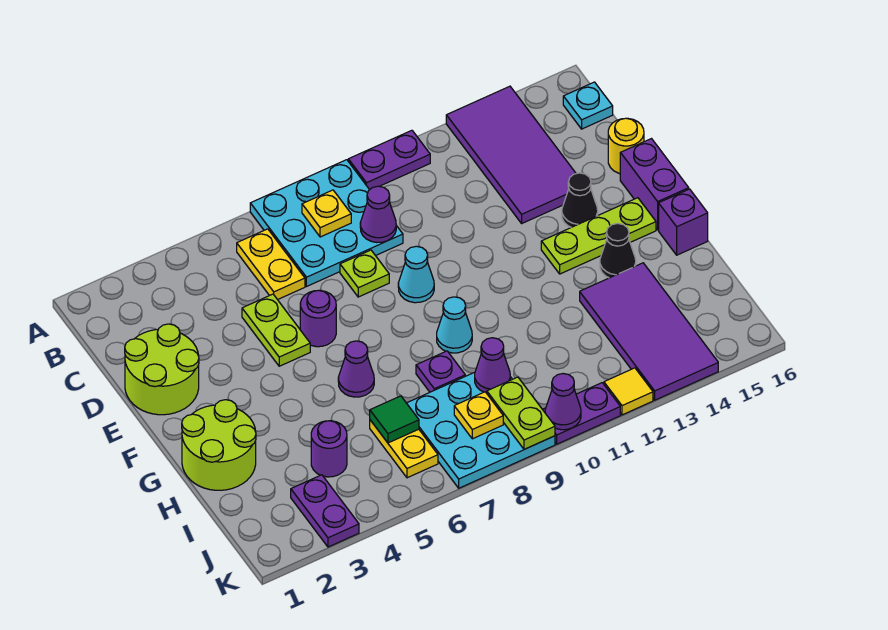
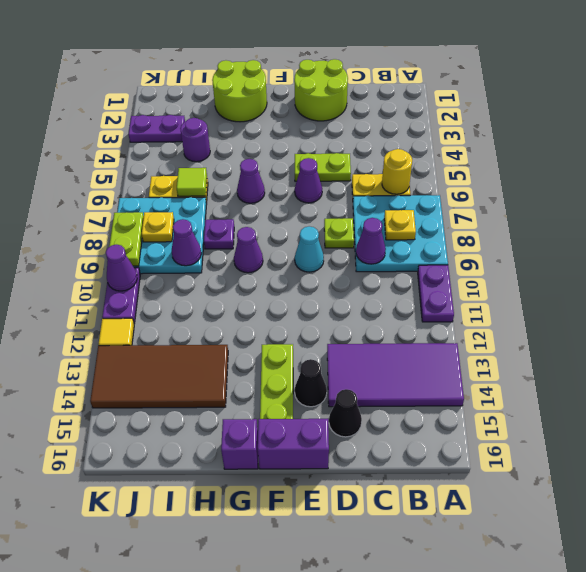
cyan plate B16 level 1 -> none
yellow round brick D16 level 1 -> yellow round brick B6 level 2
purple round brick E6 level 1 -> purple cone E6 level 1
cyan cone G9 level 1 -> purple cone G9 level 1
black cone G14 level 1 -> black cone D15 level 1
purple tile H13:K14 level 1 -> brown tile H13:K14 level 1
green tile I6 level 2 -> lime tile I6 level 2
lime plate J9:K9 level 2 -> lime plate K8:K9 level 2

